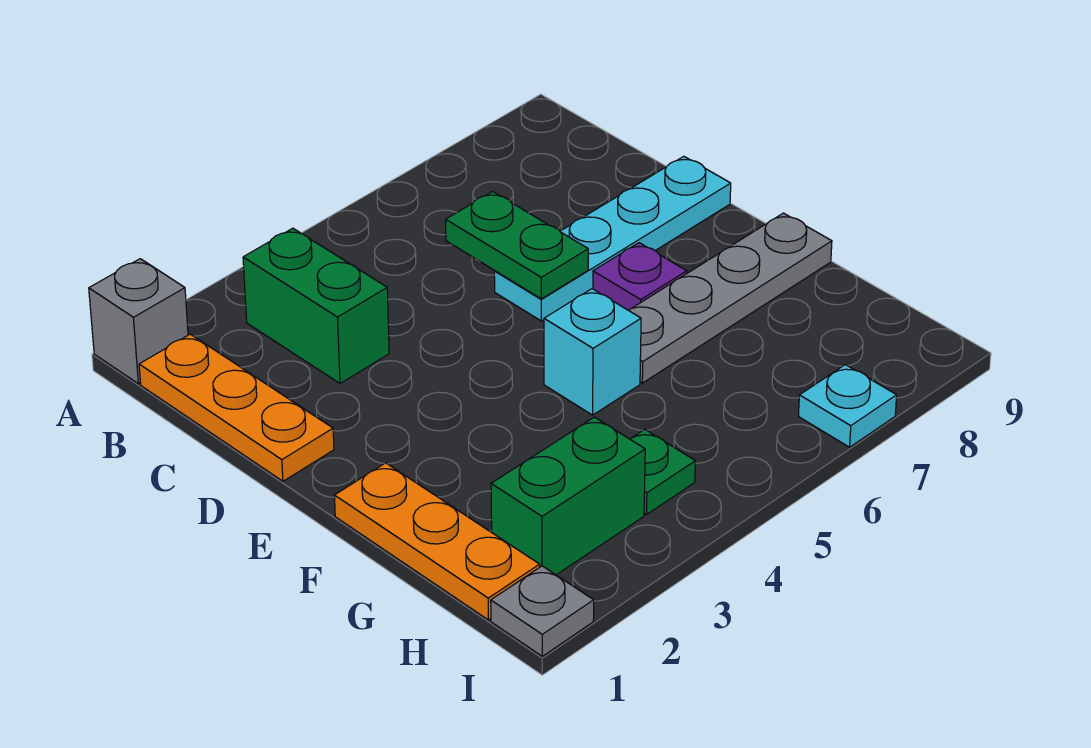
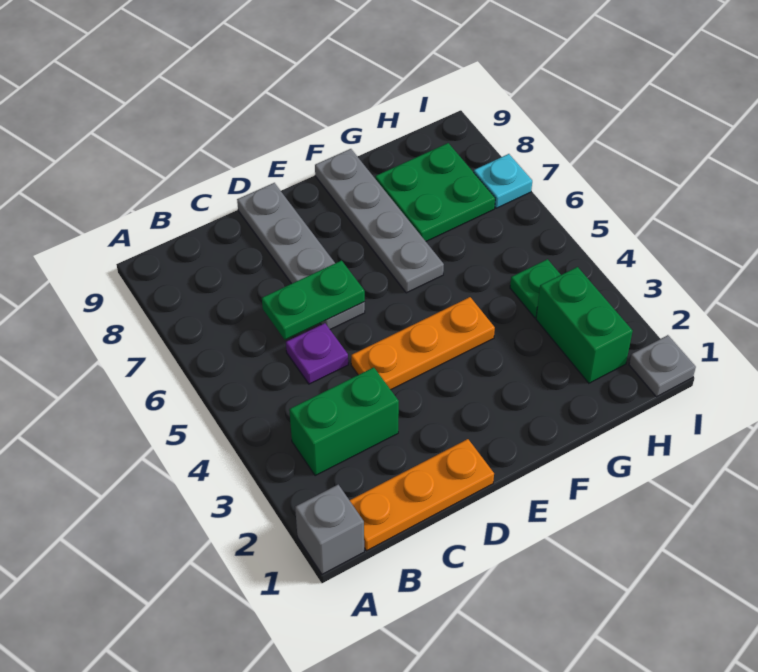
cyan plate D6:D9 level 1 -> grey plate D6:D9 level 1
purple plate E7 level 1 -> purple plate C5 level 1
orange plate F1:H1 level 1 -> orange plate D4:F4 level 1
cyan brick F5 level 1 -> none
none -> green plate G7:H8 level 1

